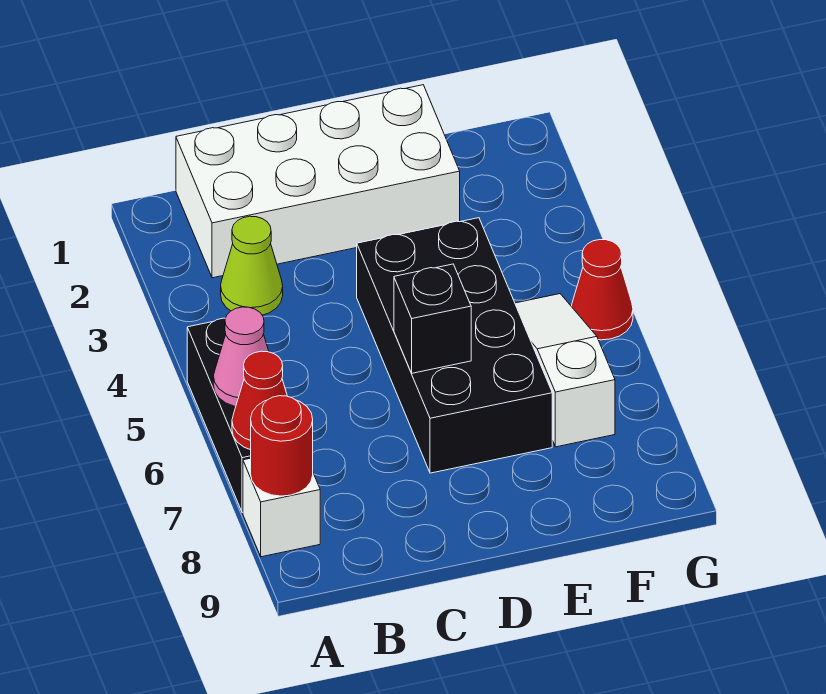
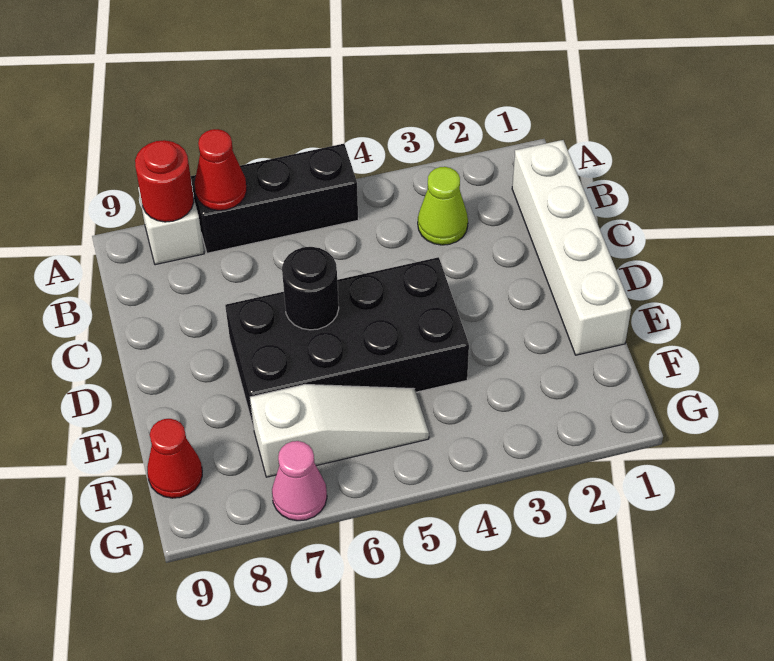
pink cone A6 level 2 -> pink cone G7 level 1
white brick B1:E2 level 1 -> white brick B1:E1 level 1
black brick D6 level 2 -> black round brick D6 level 2
red cone G5 level 1 -> red cone F9 level 1

